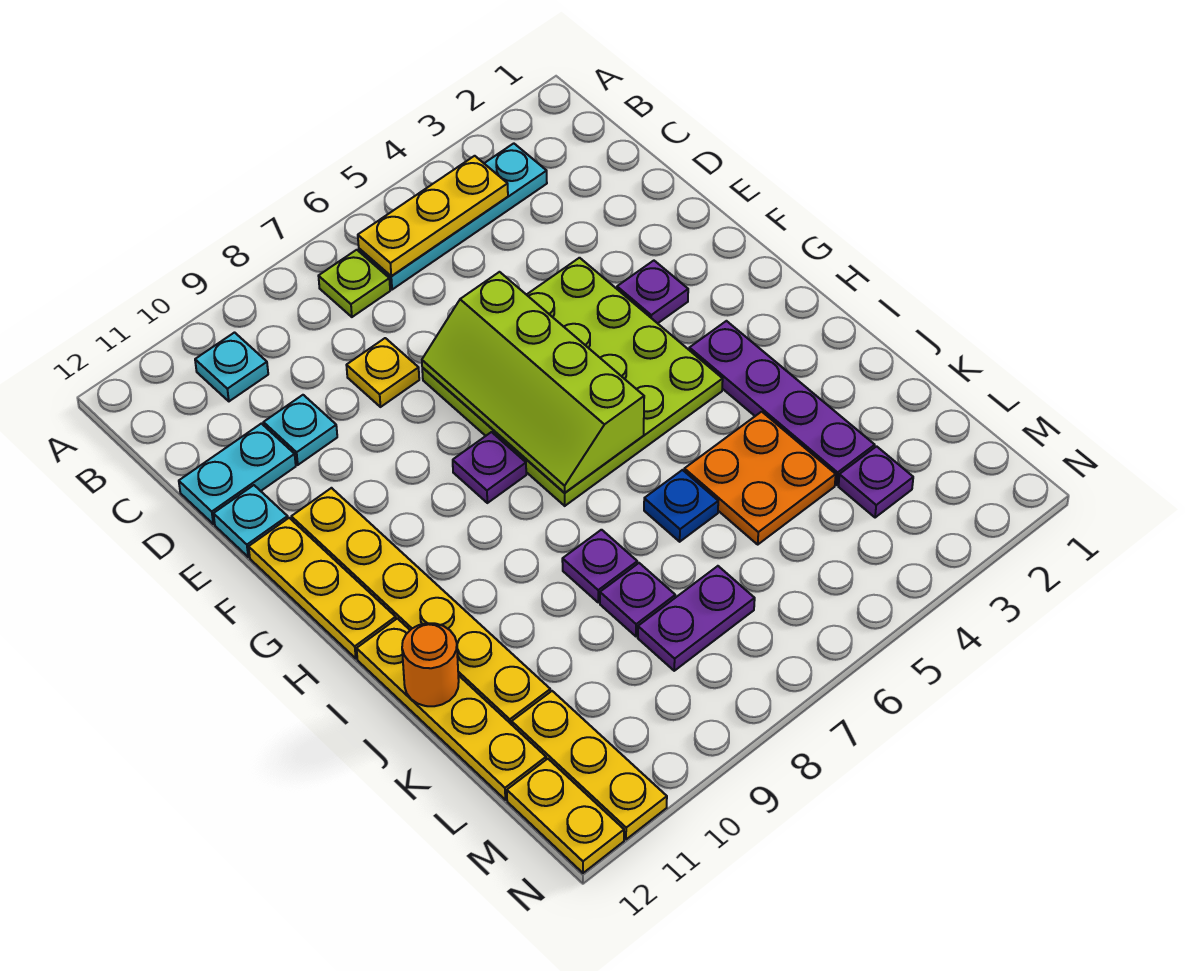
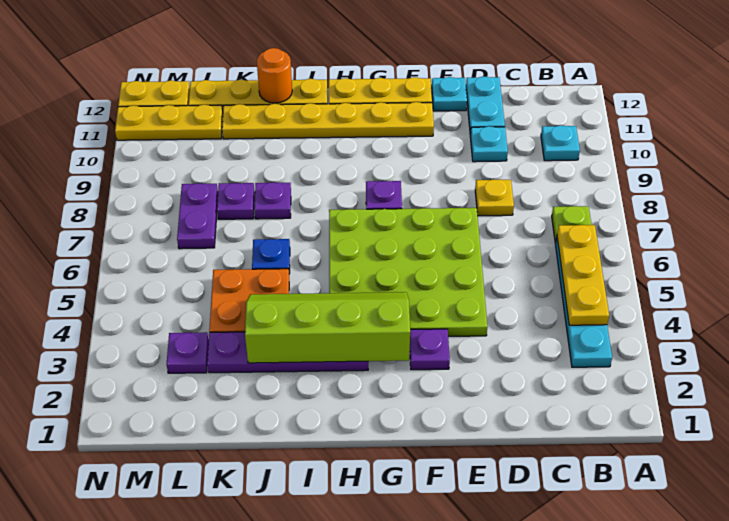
lime slope E6:H7 level 2 top 6 -> lime slope G3:J4 level 2 top 3

